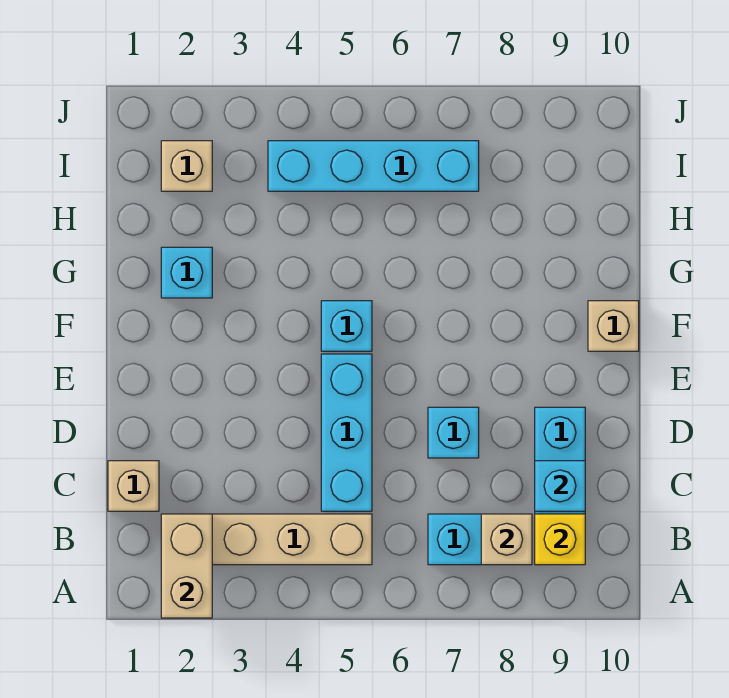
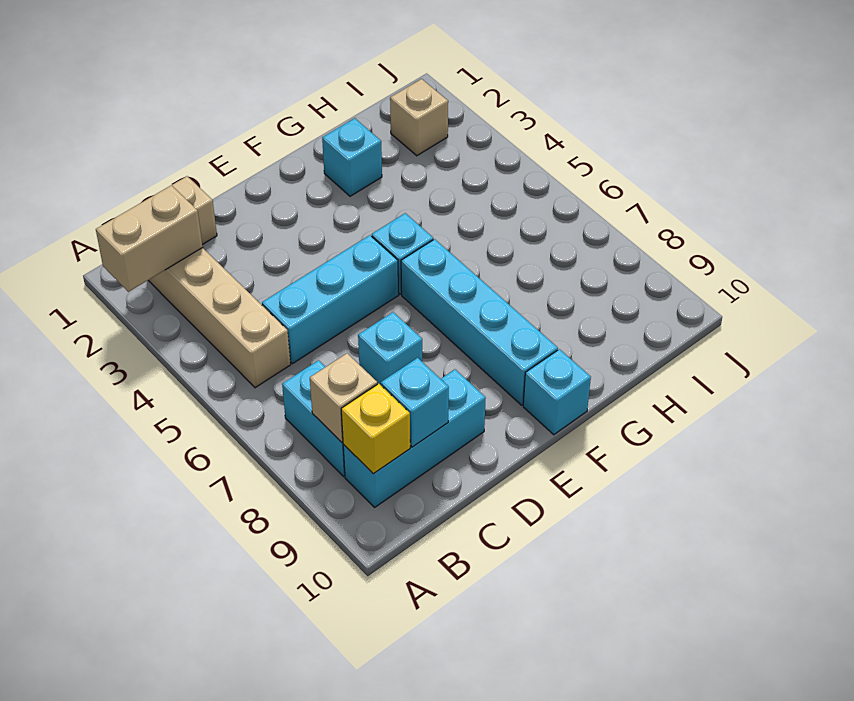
tan brick F10 level 1 -> cyan brick F10 level 1
cyan brick I4:I7 level 1 -> cyan brick F6:F9 level 1

